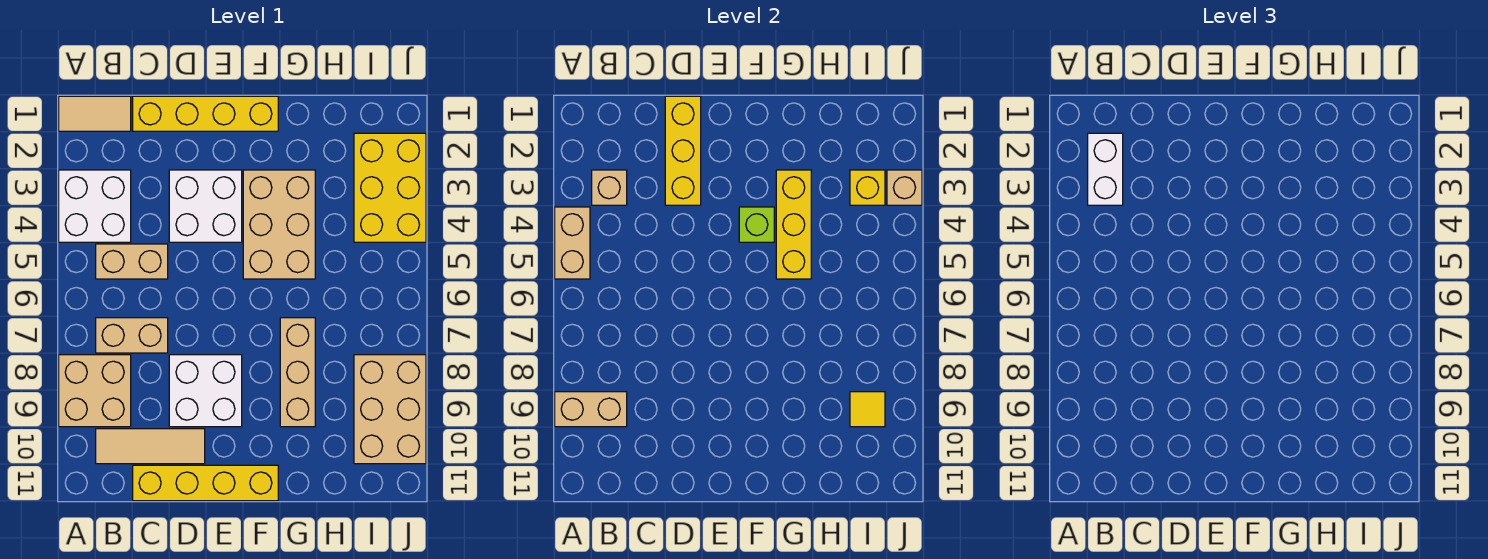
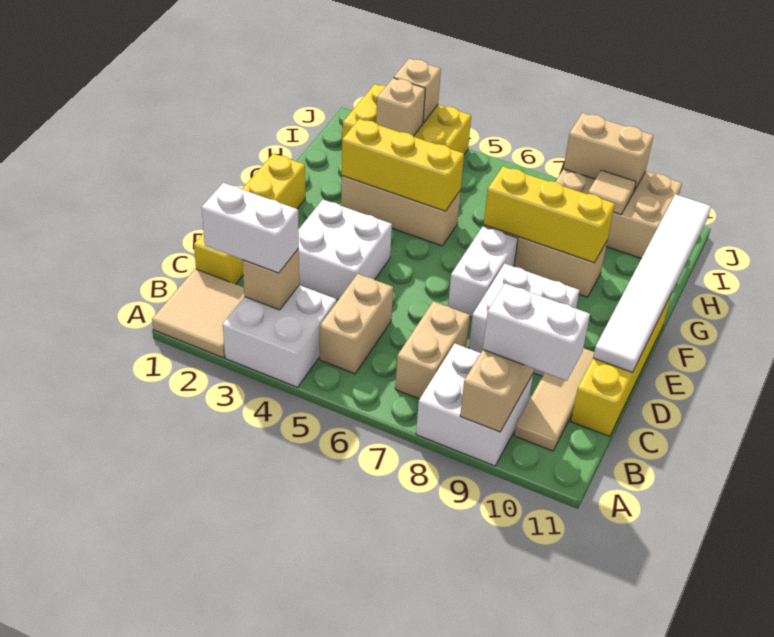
tan tile A1:B1 level 1 -> tan tile A1:B2 level 1
tan brick A4:A5 level 2 -> tan brick J8:J9 level 2
tan brick A8:B9 level 1 -> white brick A8:B9 level 1
none -> white brick B9:B10 level 3
yellow brick D1:D3 level 2 -> yellow brick G7:G9 level 2
none -> white tile D11:I11 level 2
none -> white brick E7:F7 level 1
tan brick F3:G5 level 1 -> tan brick G3:G5 level 1
lime brick F4 level 2 -> none
yellow brick I3 level 2 -> tan brick I3 level 2
yellow tile I9 level 2 -> tan tile I9 level 2

